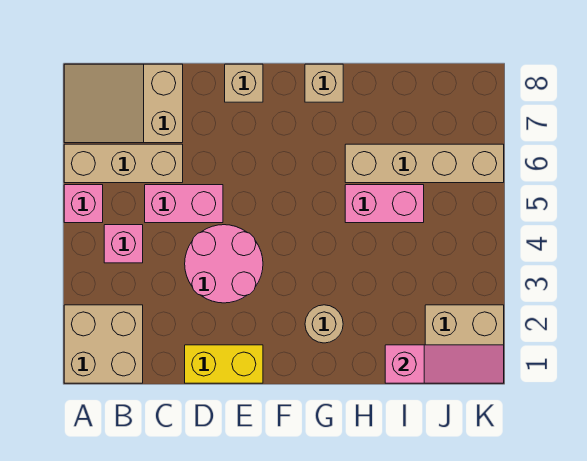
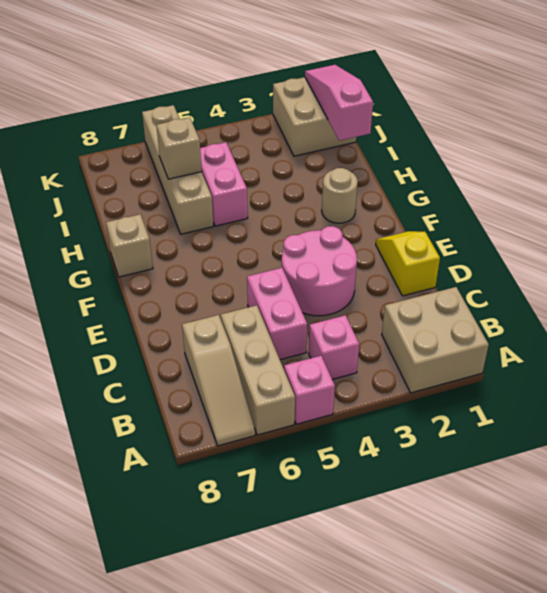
tan slope A7:C8 level 1 top C -> tan slope A7:C7 level 1 top C
yellow brick D1:E1 level 1 -> yellow slope D1:E1 level 1 top D
tan brick E8 level 1 -> tan brick I6 level 2

